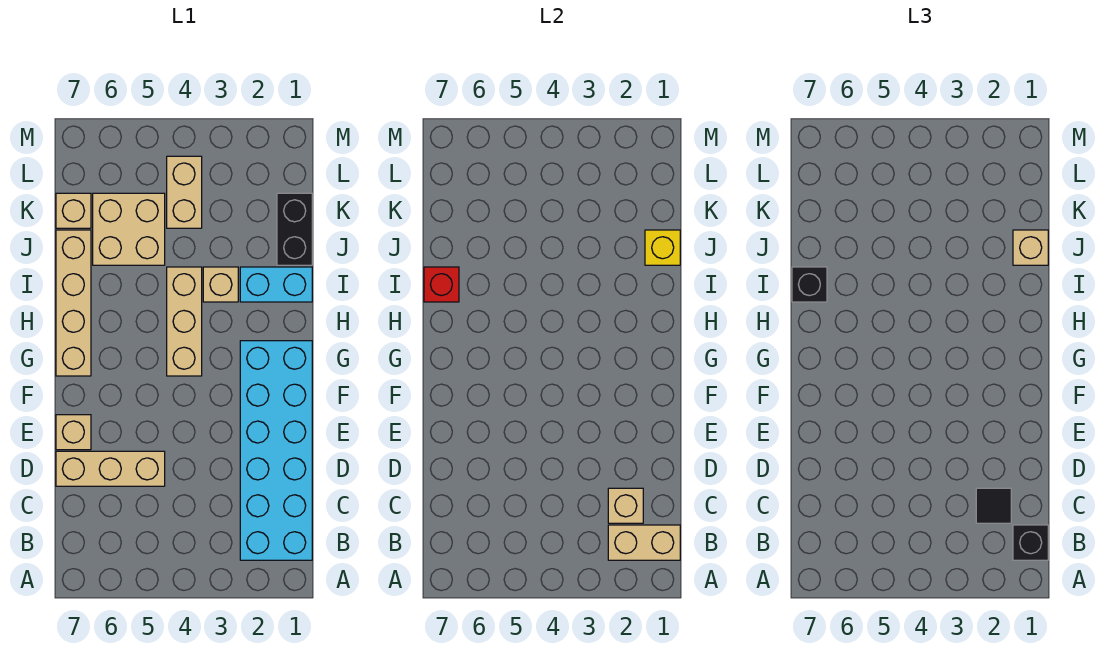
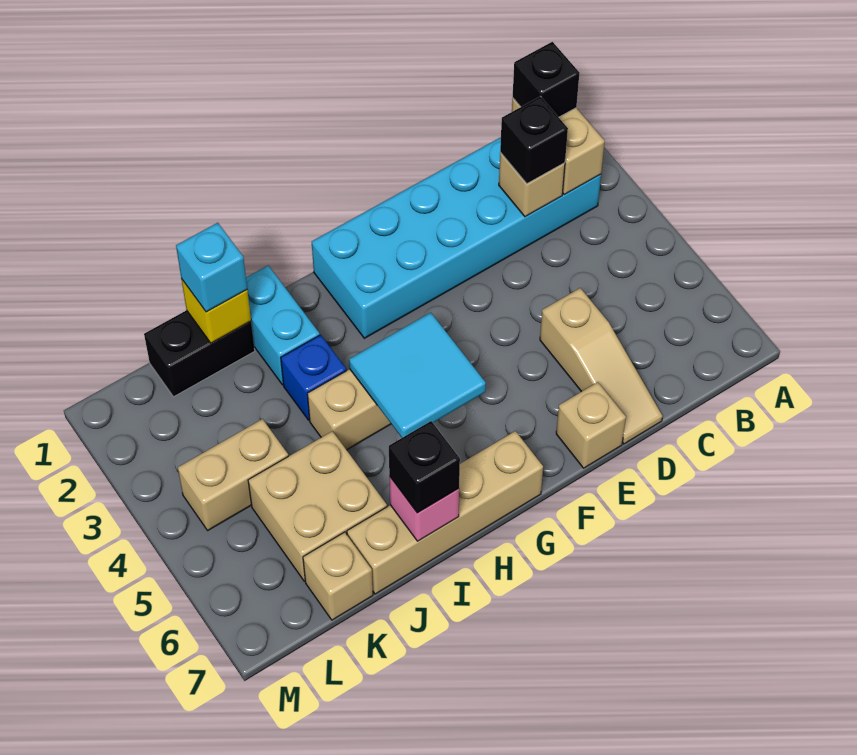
black tile C2 level 3 -> black brick C2 level 3
tan brick D5:D7 level 1 -> tan slope D5:D7 level 1 top 5
none -> cyan tile G4:H5 level 2
tan brick I3 level 1 -> blue brick I3 level 1
red brick I7 level 2 -> pink brick I7 level 2
tan brick J1 level 3 -> cyan brick J1 level 3

